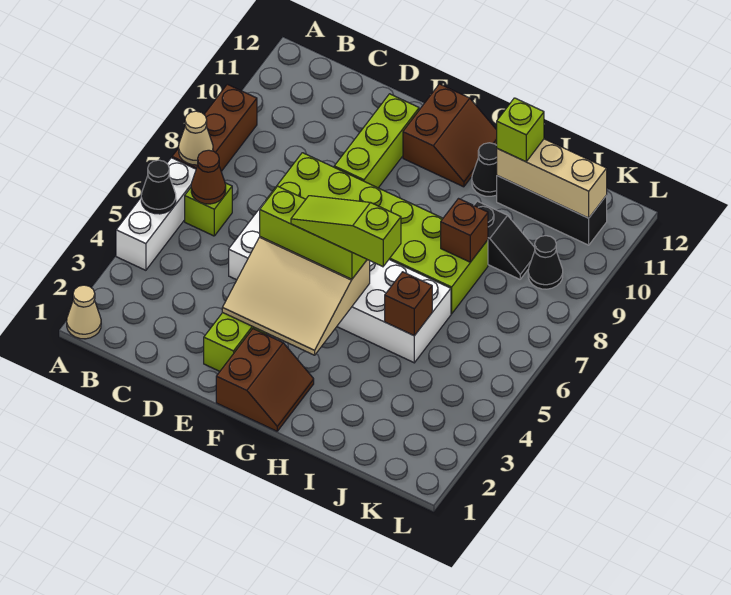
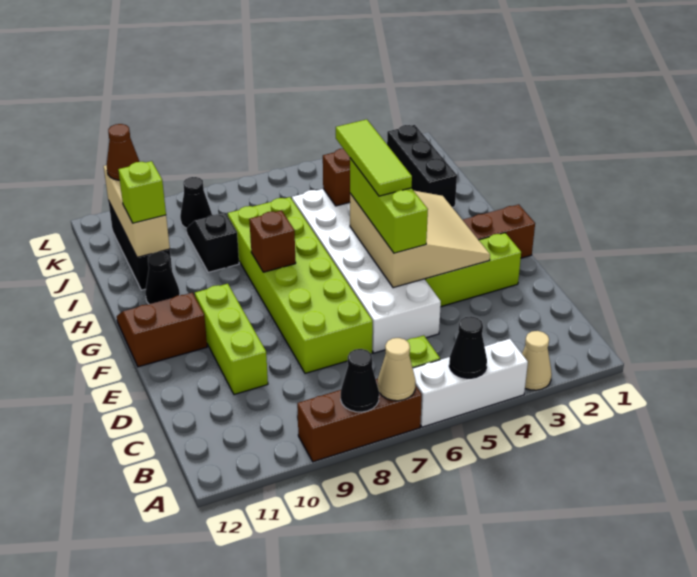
tan cone A1 level 1 -> tan cone A3 level 1
none -> black cone A8 level 2
brown cone B6 level 2 -> brown cone K11 level 3
lime brick E9:E11 level 1 -> lime brick D10:F10 level 1
lime slope F5:H5 level 4 top H -> lime tile F5:H5 level 4
none -> black brick I2:K2 level 1
brown brick I8 level 2 -> brown brick G8 level 2

